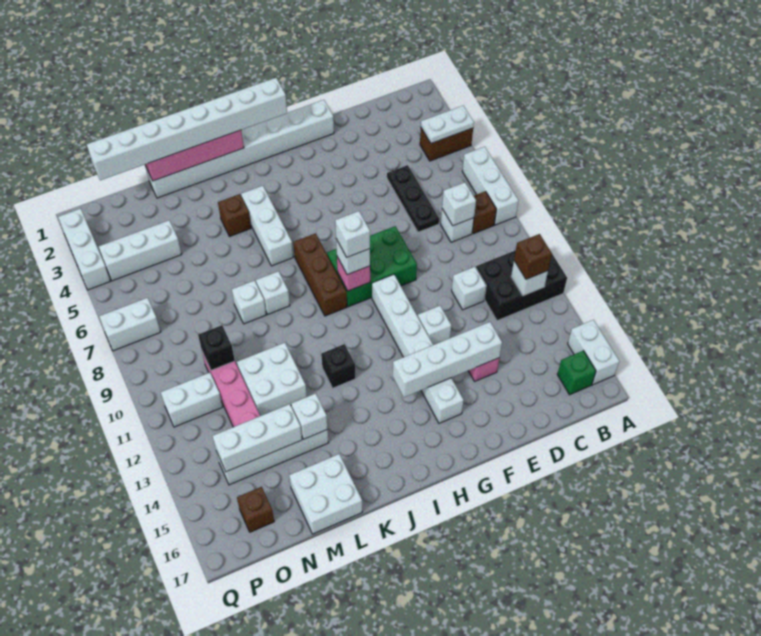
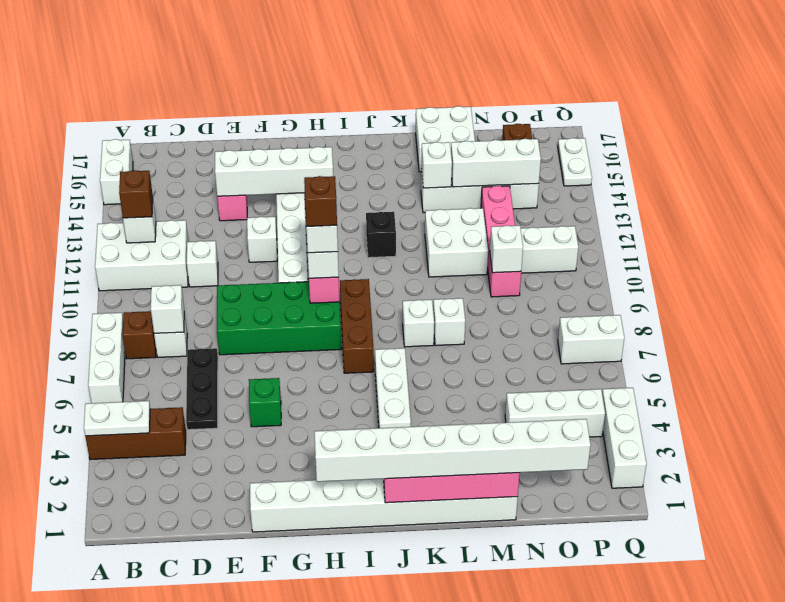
brown brick A4:B4 level 1 -> brown brick A4:C4 level 1
black brick A11:C12 level 1 -> white brick A11:C12 level 1
green brick B16 level 1 -> green brick F5 level 1
green brick F8:H9 level 1 -> green brick E8:H9 level 1
brown brick K4 level 1 -> brown brick H9 level 5
black brick N10 level 2 -> white brick N10 level 2
none -> white plate Q15:Q16 level 1

